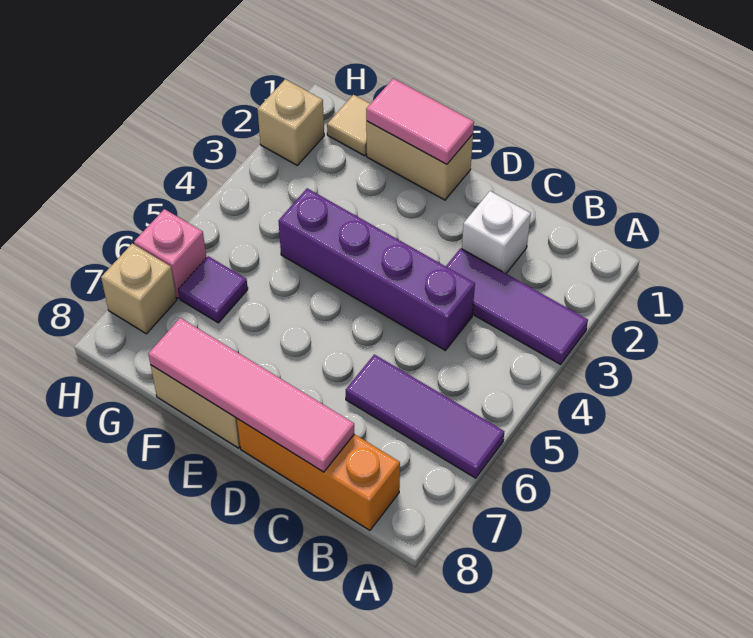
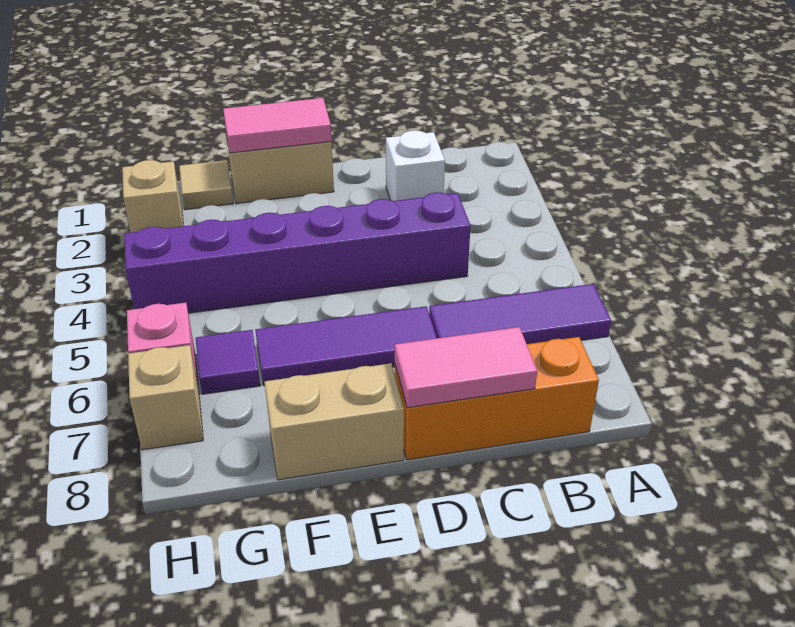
purple tile A3:C3 level 1 -> purple tile D6:F6 level 1
purple brick C4:F4 level 1 -> purple brick C4:H4 level 1
pink tile C8:F8 level 2 -> pink tile C8:D8 level 2

